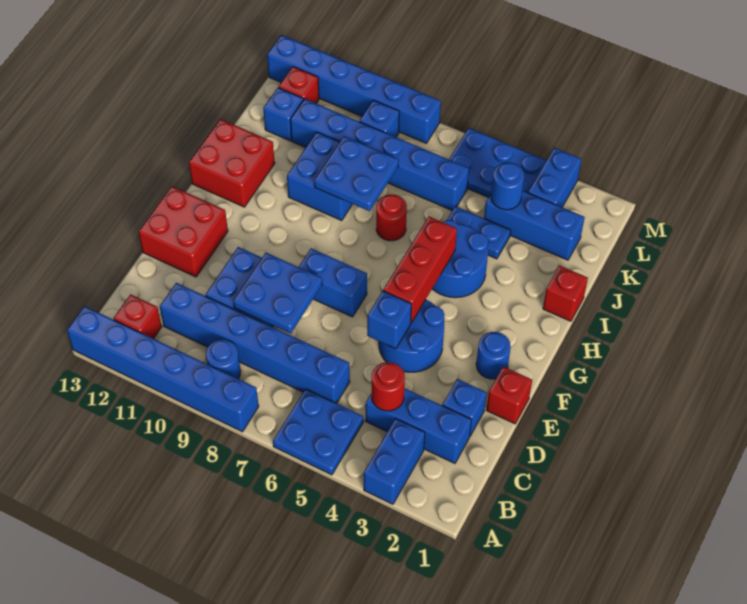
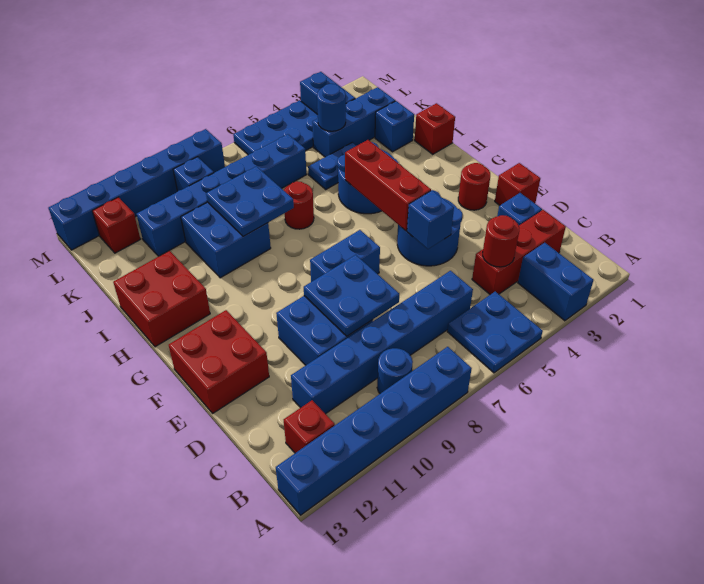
blue brick C2:C4 level 1 -> red brick C2:C4 level 1
blue round brick F2 level 1 -> red round brick F2 level 1
blue brick K12 level 1 -> blue brick J2 level 1

